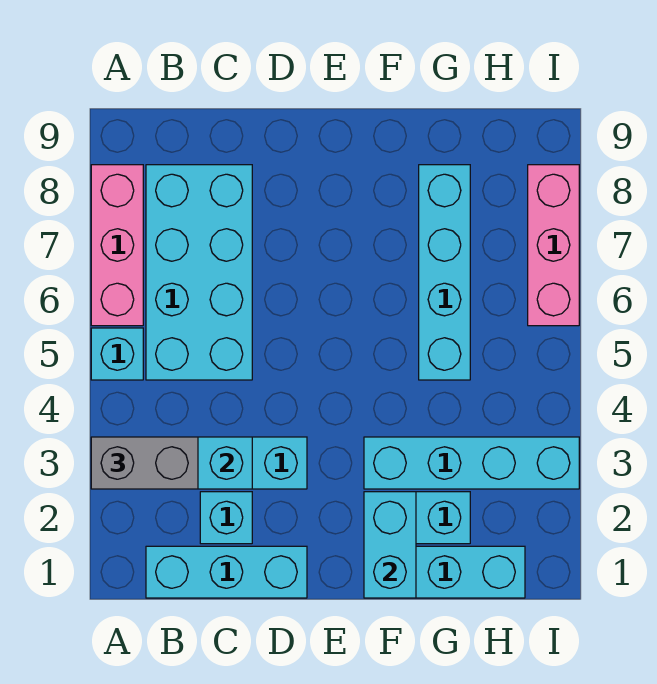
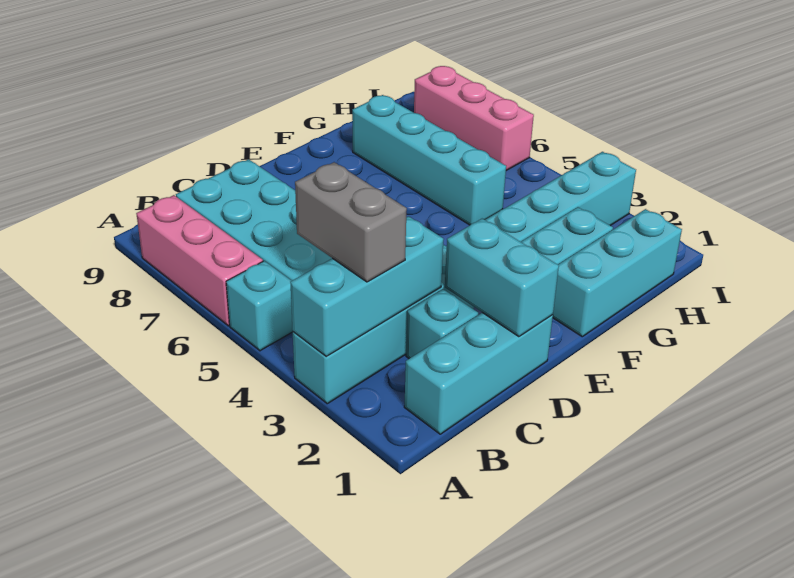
grey brick A3:B3 level 3 -> grey brick B3:B4 level 3
cyan brick F1:F2 level 2 -> cyan brick D1:D2 level 2

